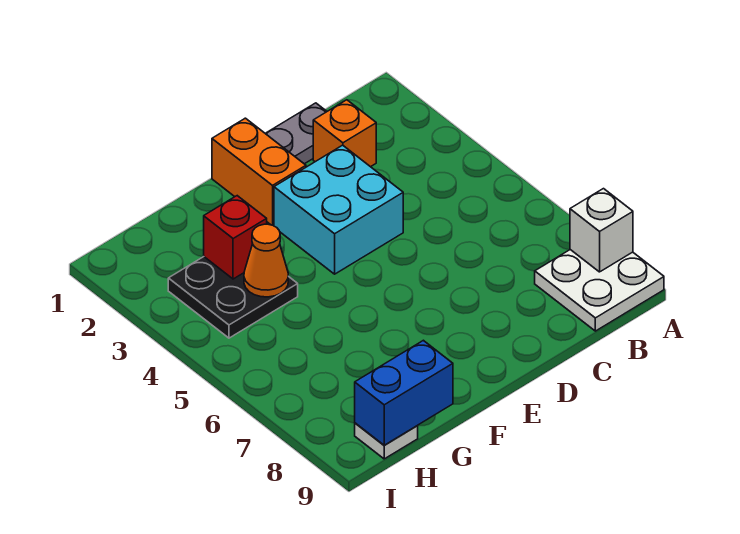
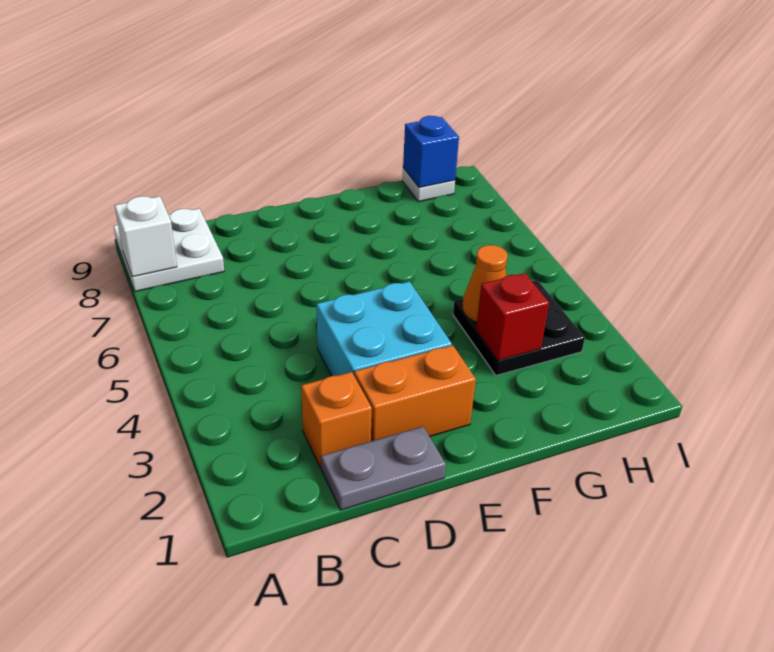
orange brick E1:E2 level 1 -> orange brick D2:E2 level 1
blue brick G9:H9 level 2 -> blue brick H9 level 2

